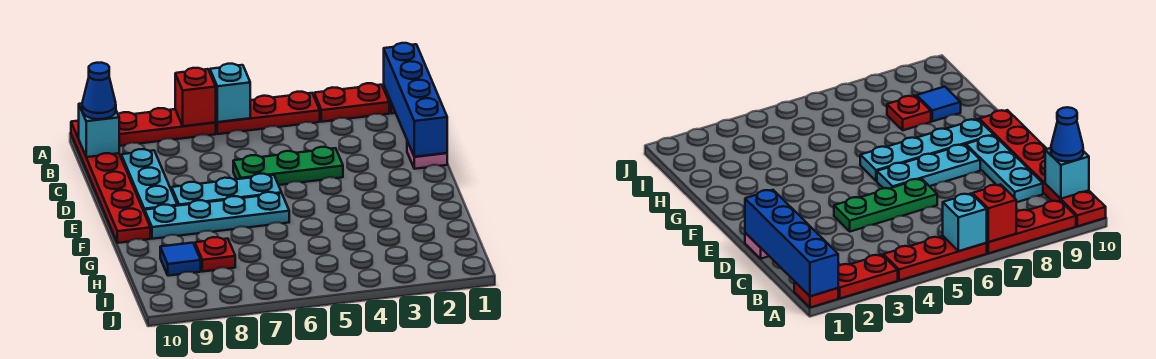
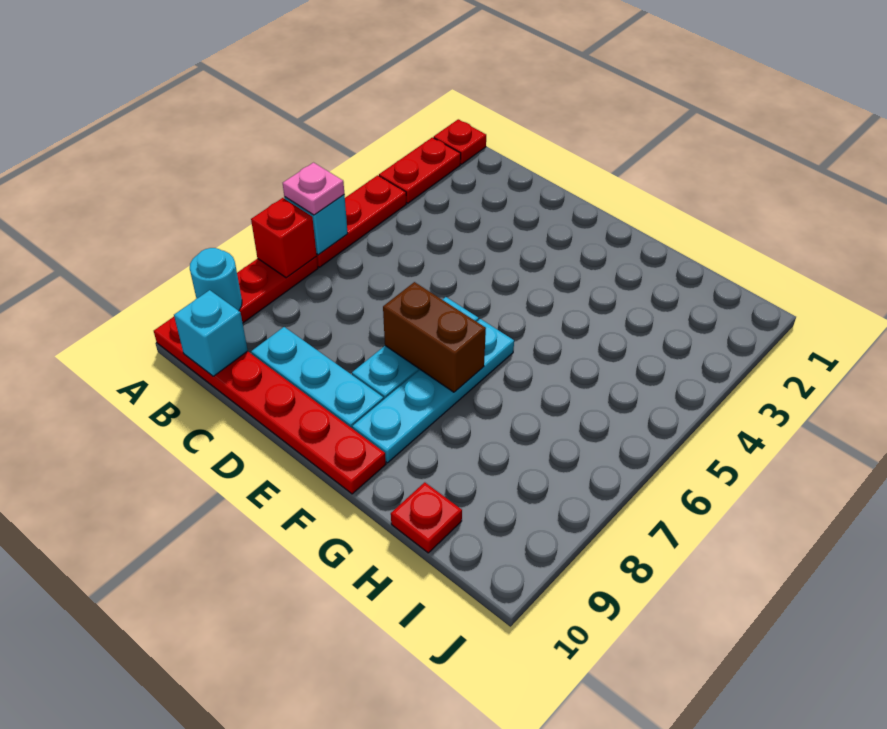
blue brick A1:D1 level 2 -> none
none -> cyan round brick A9 level 2
blue cone B10 level 3 -> none
pink plate D1 level 1 -> pink plate A6 level 3
green plate D4:D6 level 1 -> none
none -> brown brick E7:F7 level 2
red plate H8 level 1 -> red plate H10 level 1
blue tile H9 level 1 -> none

